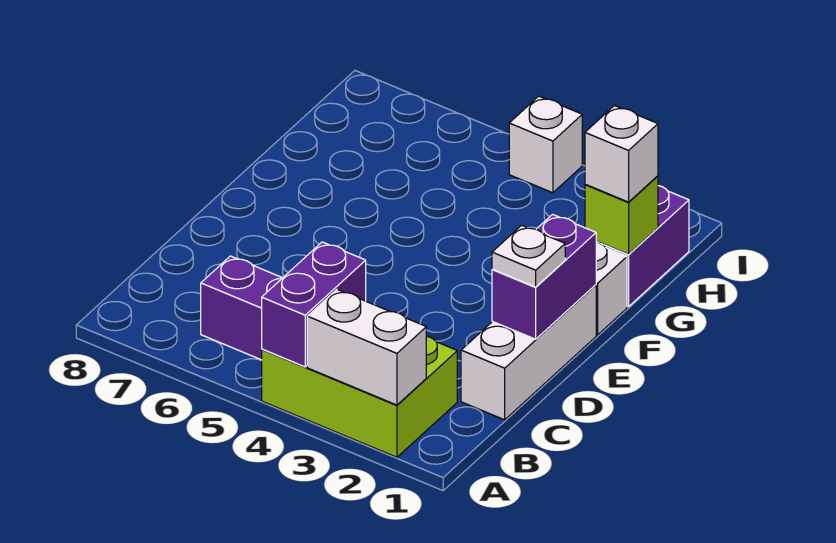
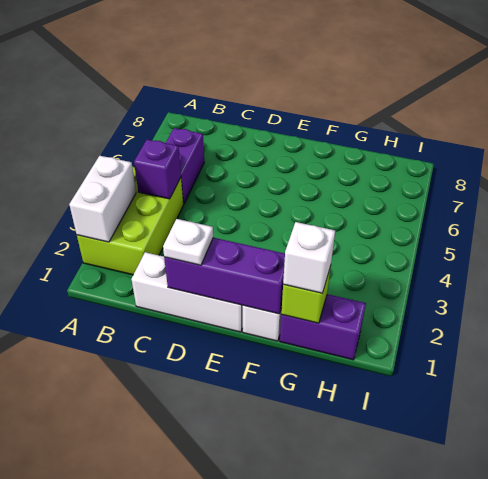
purple brick A4:B4 level 2 -> purple brick B4 level 2
purple brick D1:E1 level 2 -> purple brick D1:F1 level 2
white brick I4 level 1 -> none

